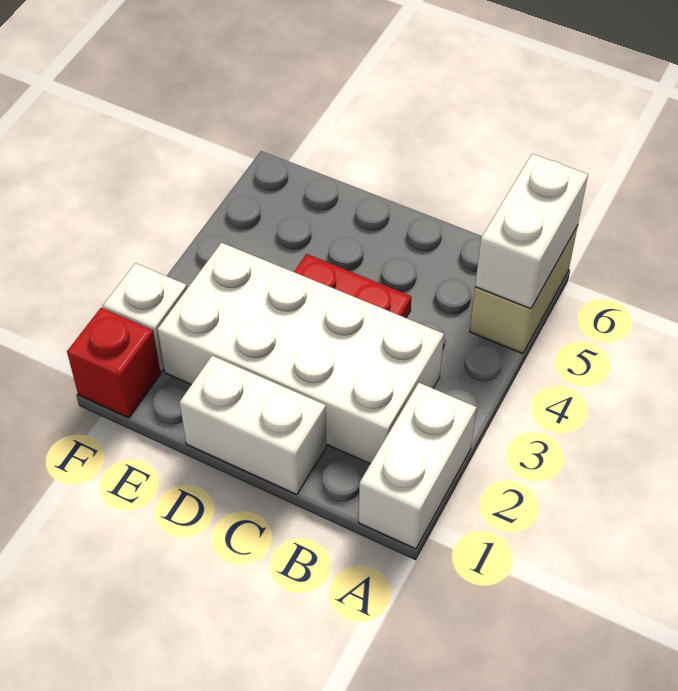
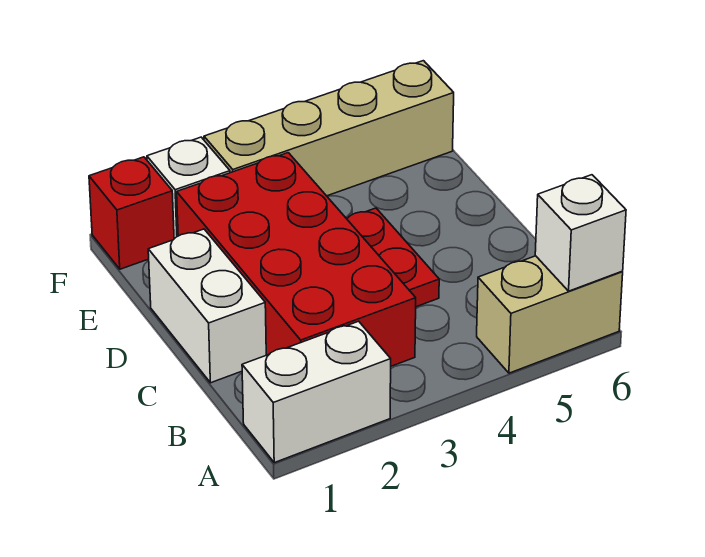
white brick A5:A6 level 2 -> white brick A6 level 2
white brick B2:E3 level 1 -> red brick B2:E3 level 1
none -> tan brick F3:F6 level 1

